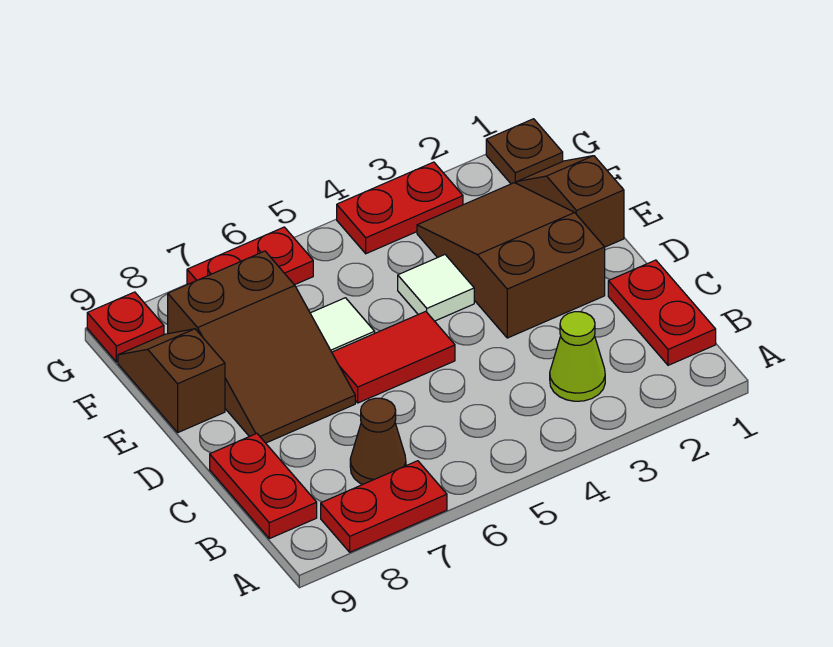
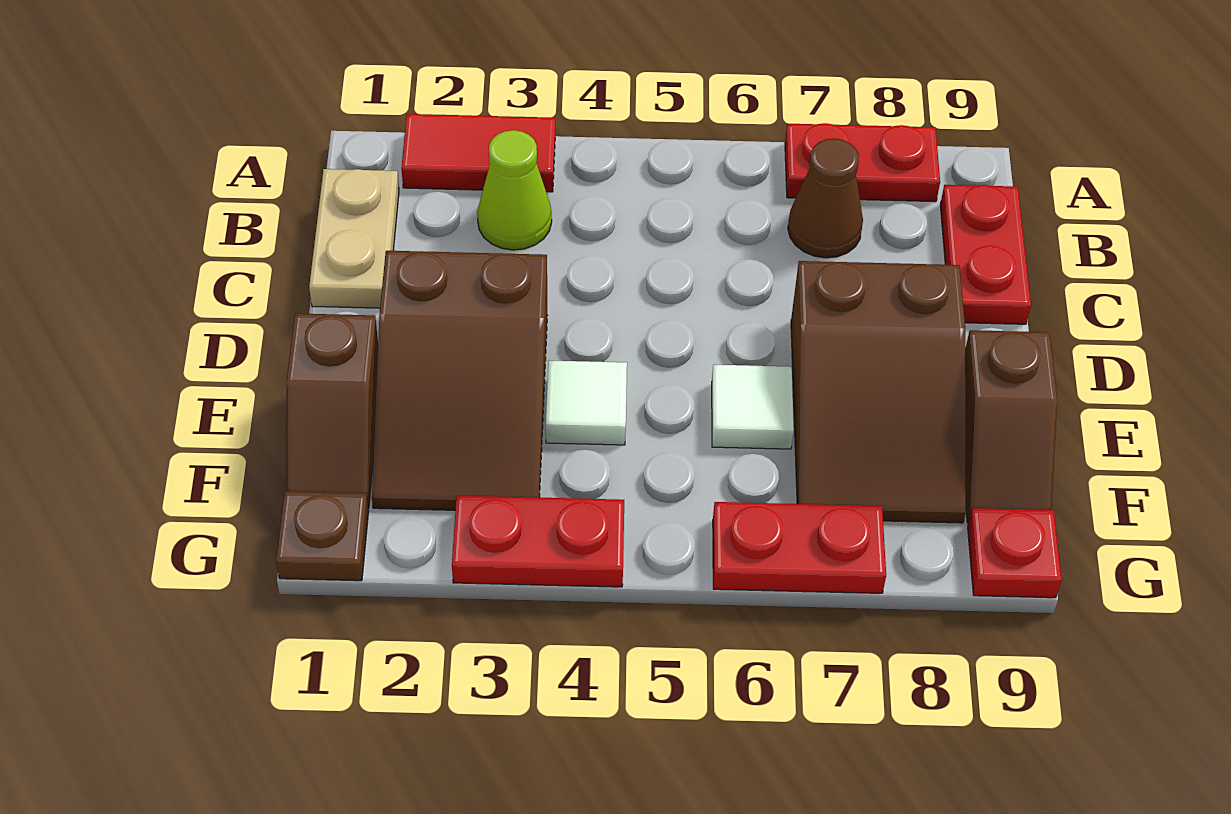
red plate B1:C1 level 1 -> tan plate B1:C1 level 1
red tile D5:D6 level 1 -> red tile A2:A3 level 1
brown slope D7:F8 level 1 top F -> brown slope D7:F8 level 1 top D

